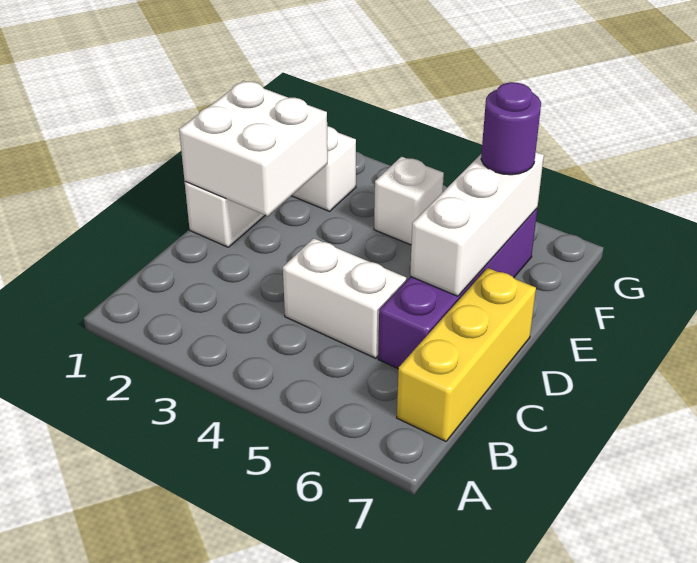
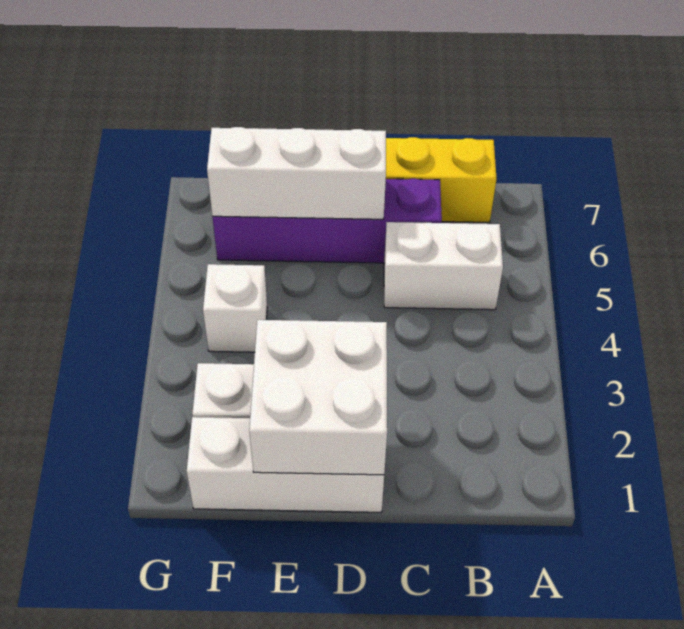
white brick C4:C5 level 1 -> white brick B5:C5 level 1
purple round brick F6 level 3 -> none

